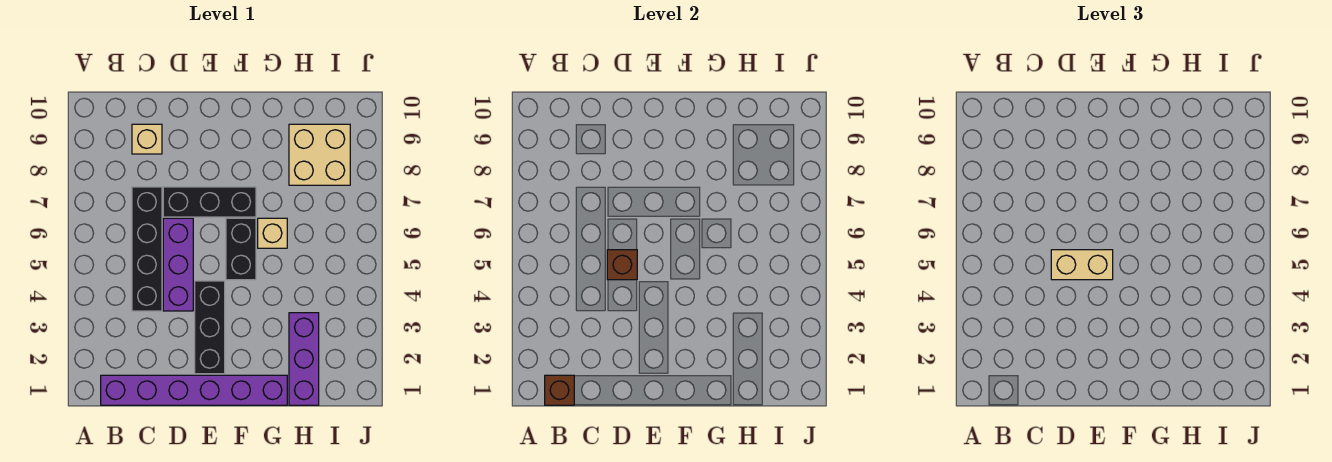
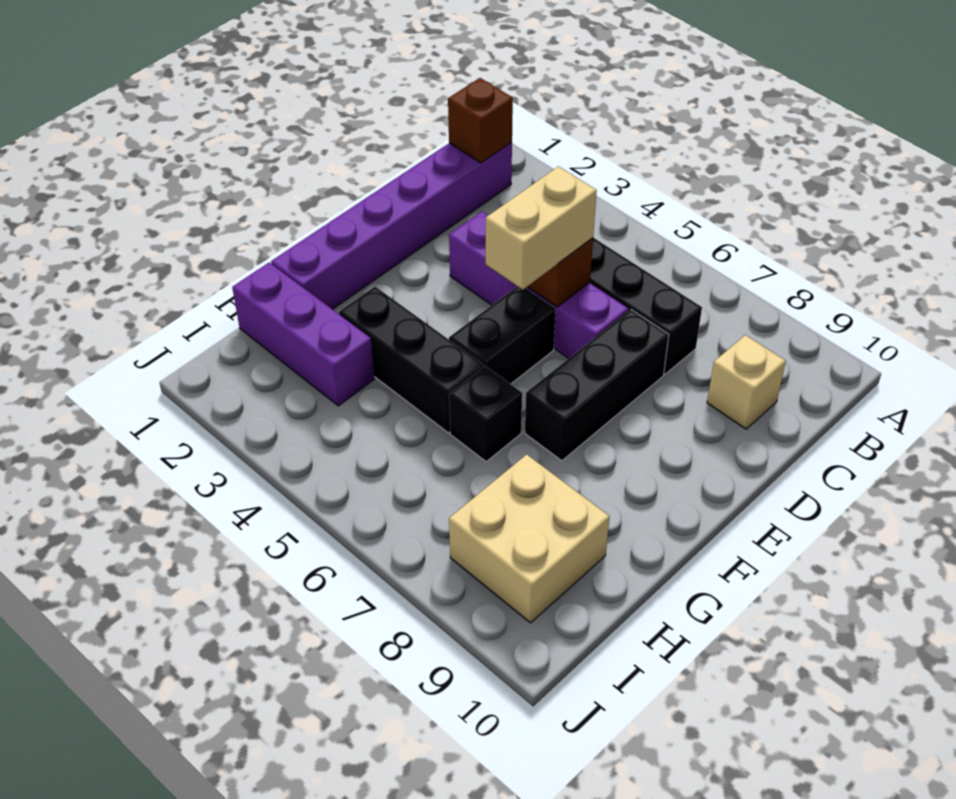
purple brick D4:D6 level 1 -> purple brick D3:D6 level 1
black brick E2:E4 level 1 -> black brick G3:G5 level 1
black brick F5:F6 level 1 -> black brick E5:F5 level 1
tan brick G6 level 1 -> black brick G6 level 1

